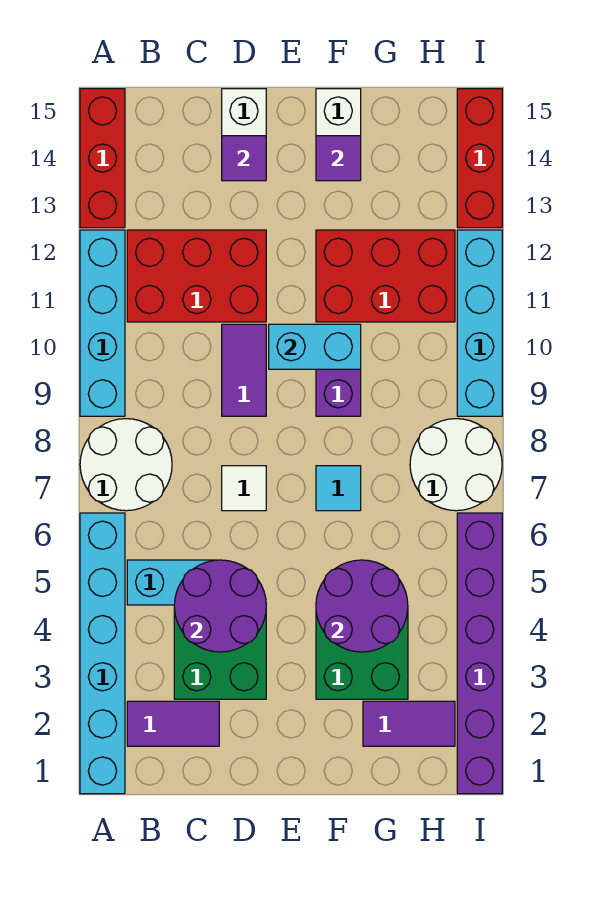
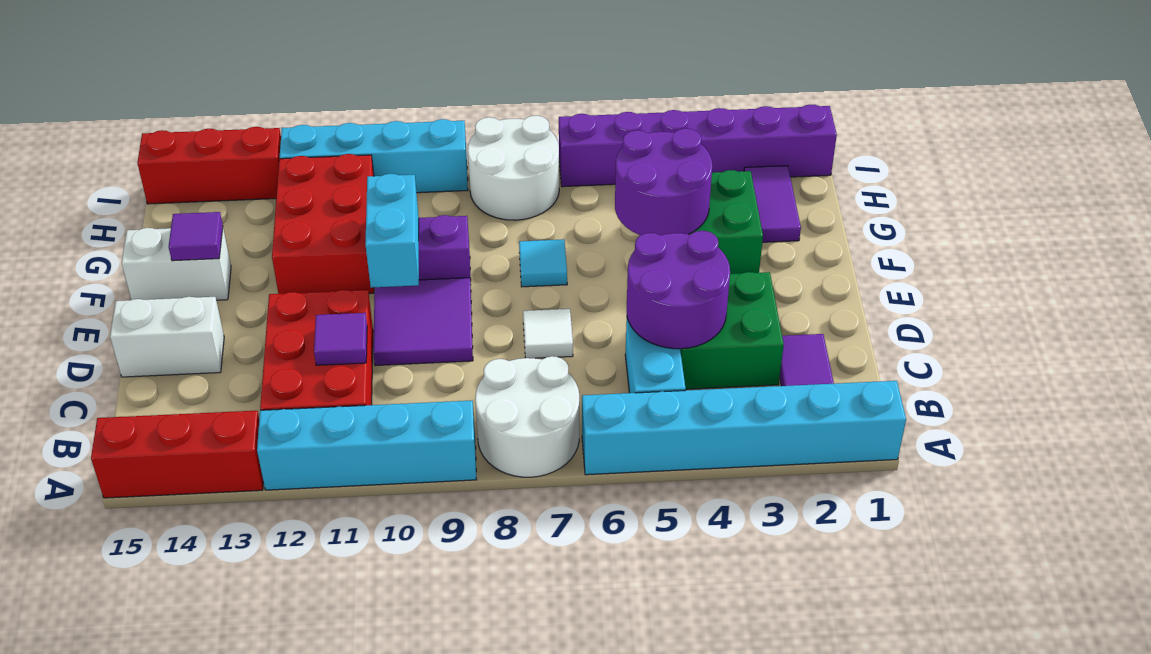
purple tile D9:D10 level 1 -> purple tile D9:E10 level 1
purple tile D14 level 2 -> purple tile C11 level 2

